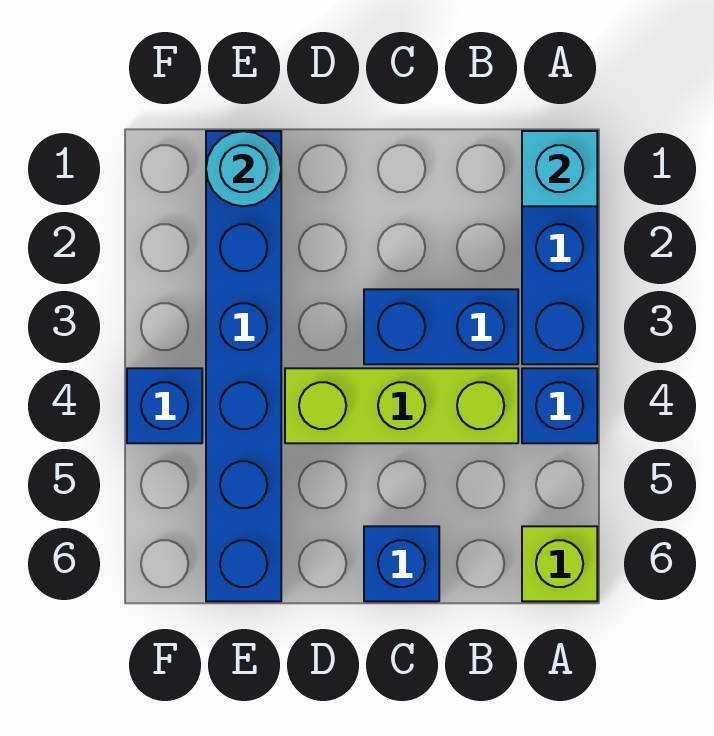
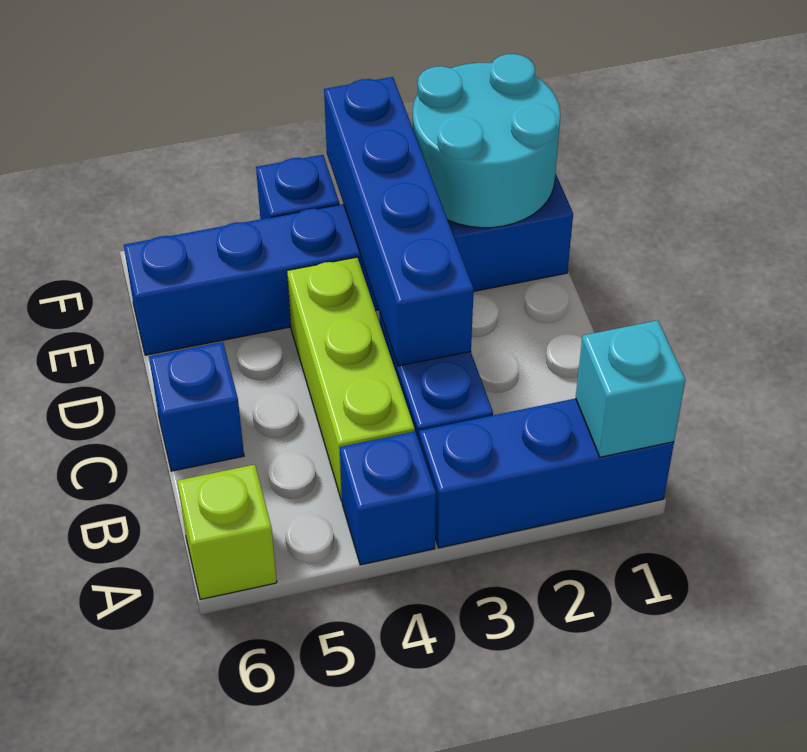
none -> blue brick C3:F3 level 2
cyan round brick E1 level 2 -> cyan round brick E1:F2 level 2

